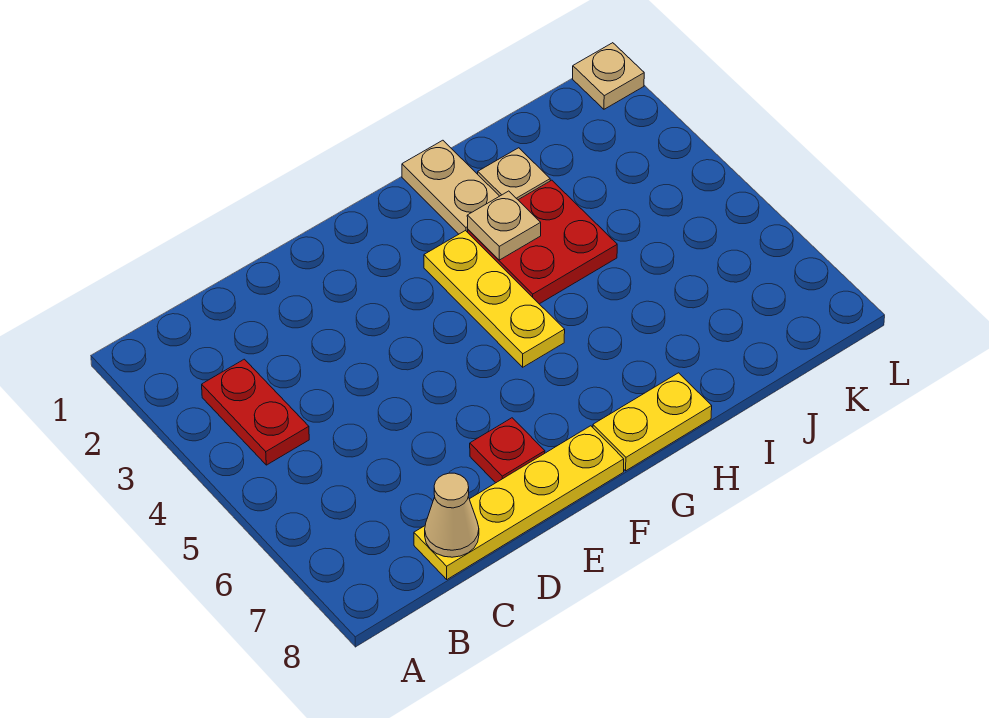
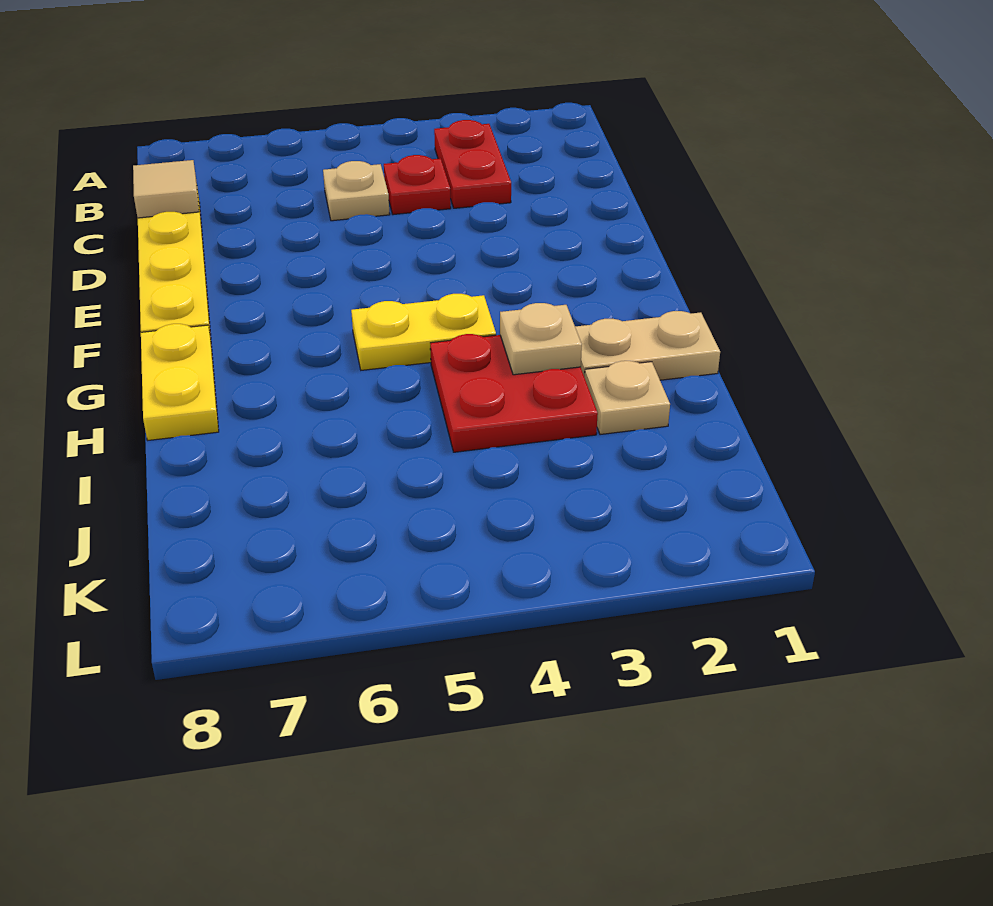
red plate B3:B4 level 1 -> red plate B3:C3 level 1
tan cone C8 level 2 -> tan tile C8 level 2
red plate E7 level 1 -> red plate C4 level 1
yellow plate G3:G5 level 1 -> yellow plate G4:G5 level 1
tan plate L1 level 1 -> tan plate C5 level 1

